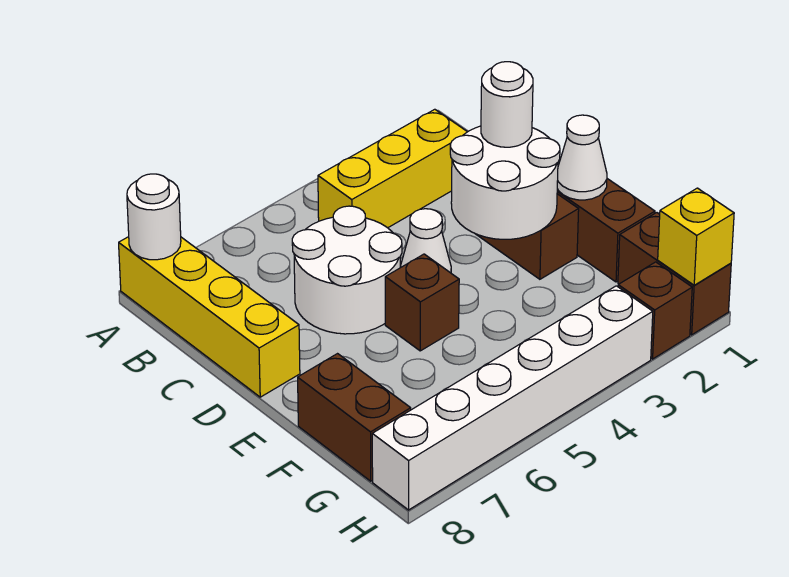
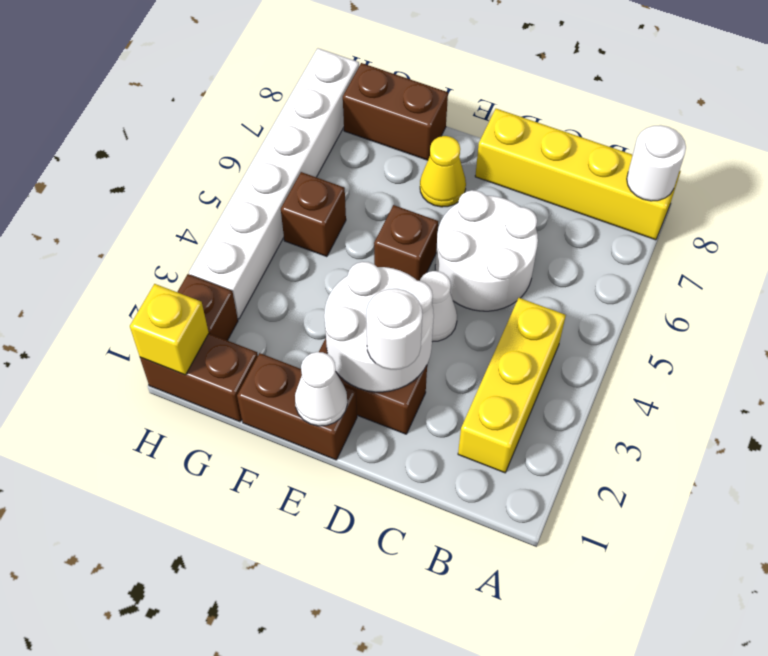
none -> yellow cone E7 level 1
none -> brown brick G5 level 1

